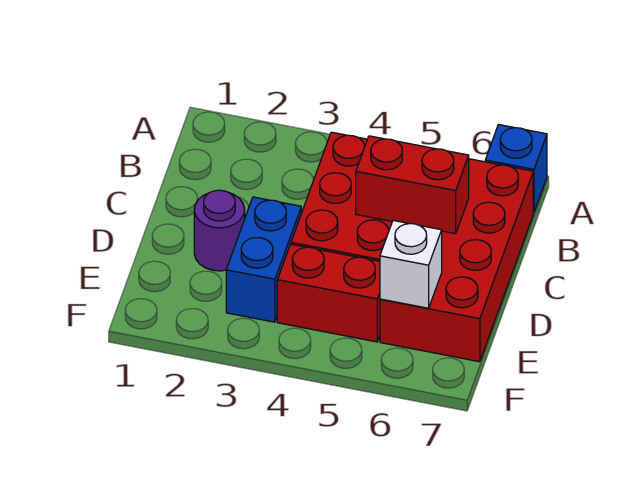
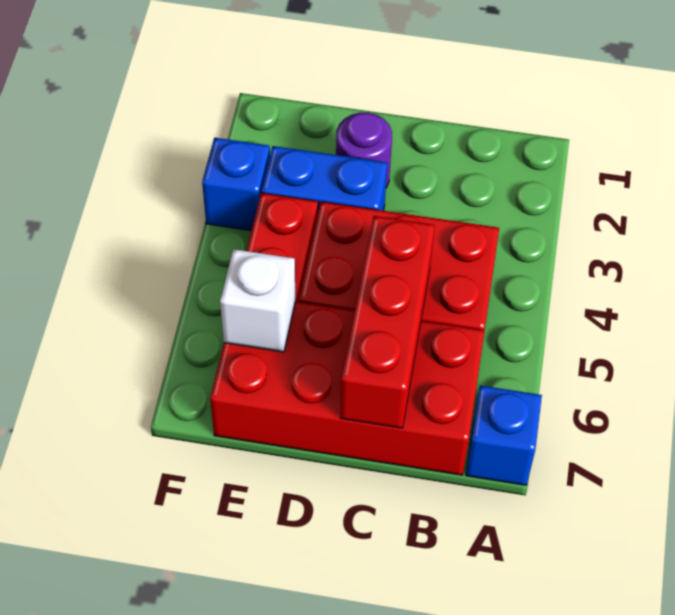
red brick C5:C6 level 2 -> red brick C5:C7 level 2
none -> blue brick F3 level 1

